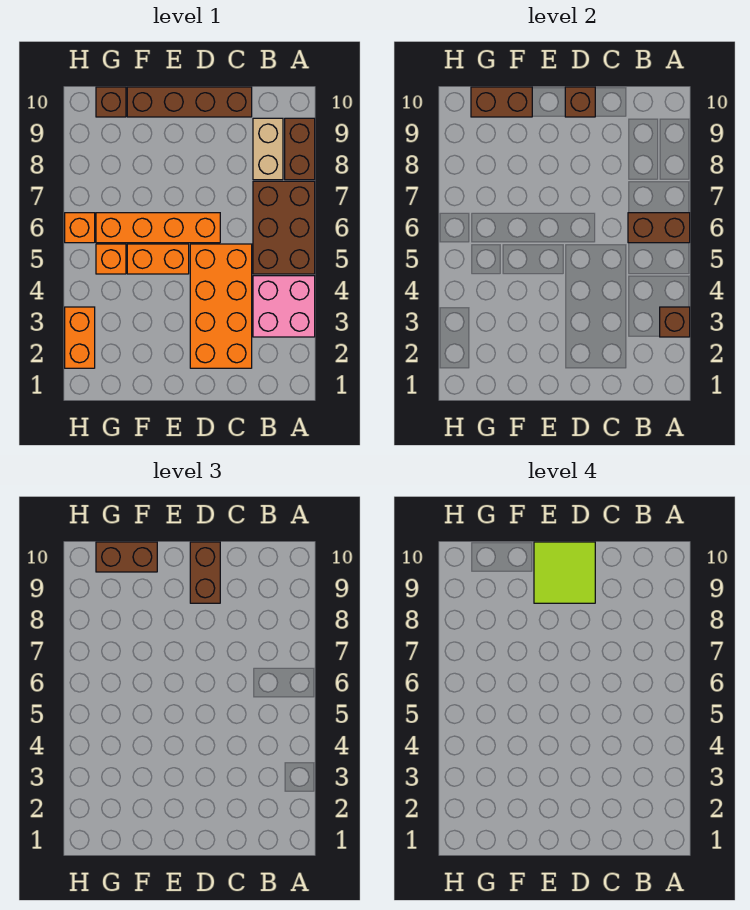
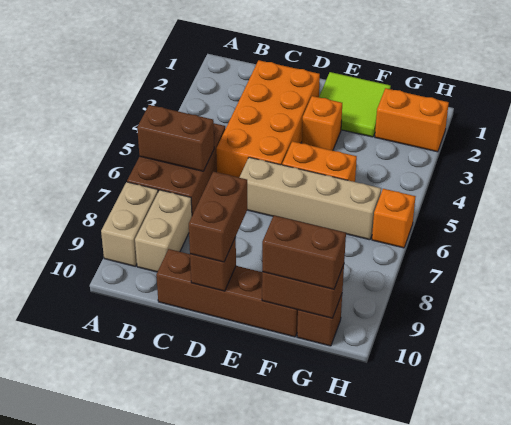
pink brick A3:B4 level 1 -> none
brown brick A3 level 2 -> none
brown brick A8:A9 level 1 -> tan brick A8:A9 level 1
orange brick D6:G6 level 1 -> tan brick D6:G6 level 1
lime tile D9:E10 level 4 -> lime tile E1:F2 level 1
orange brick G5 level 1 -> orange brick E3 level 1
orange brick H2:H3 level 1 -> orange brick G2:H2 level 1

